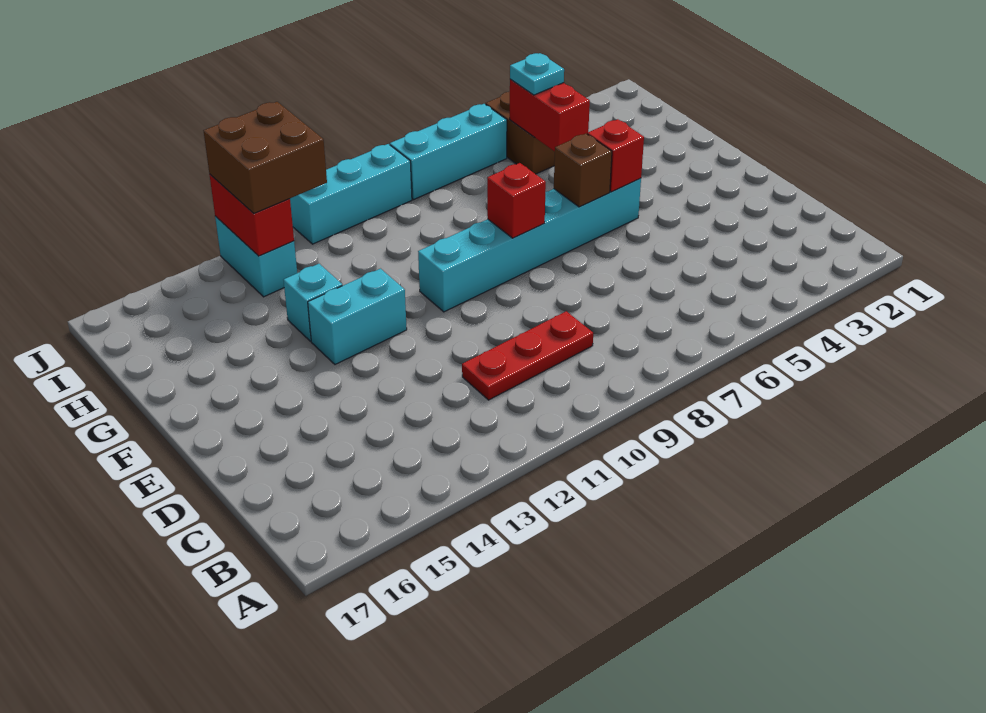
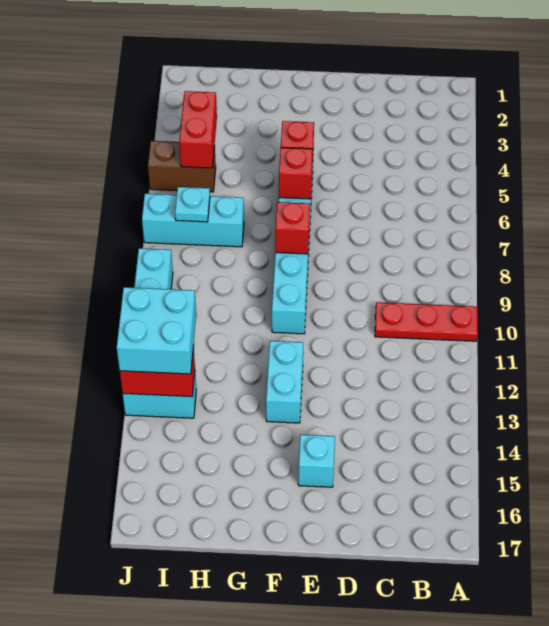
red plate C9:C11 level 1 -> red plate A10:C10 level 1
brown brick F6 level 2 -> red brick F6 level 2
cyan brick G13 level 1 -> cyan brick E15 level 1
red brick H5:I5 level 2 -> red brick I4:I5 level 2
cyan plate I5 level 3 -> cyan plate I7 level 2
brown brick I12:J13 level 3 -> cyan brick I12:J13 level 3
cyan brick J6:J8 level 1 -> cyan brick H7:J7 level 1

